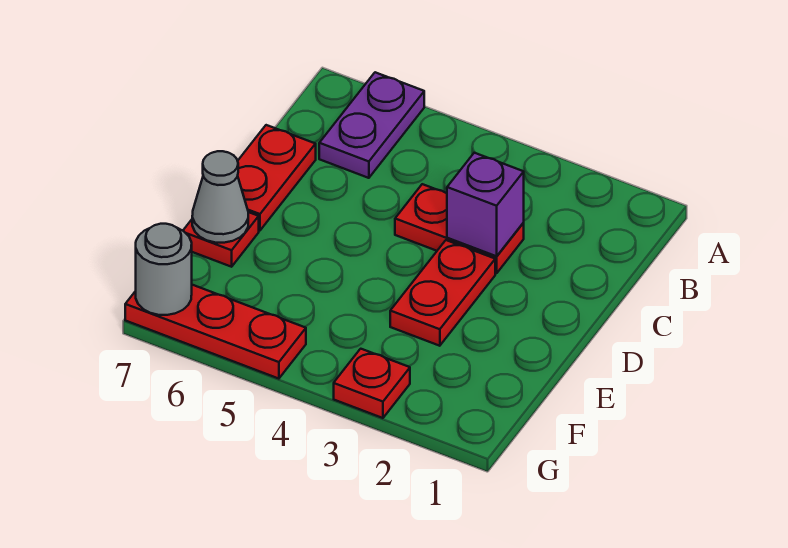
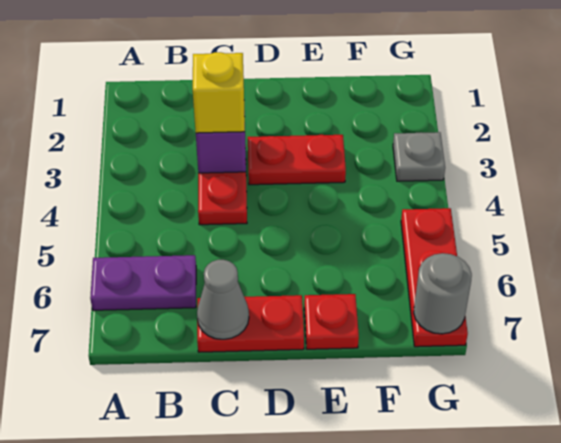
none -> yellow brick C3 level 3
grey cone E7 level 2 -> grey cone C7 level 2
red plate G3 level 1 -> grey plate G3 level 1

